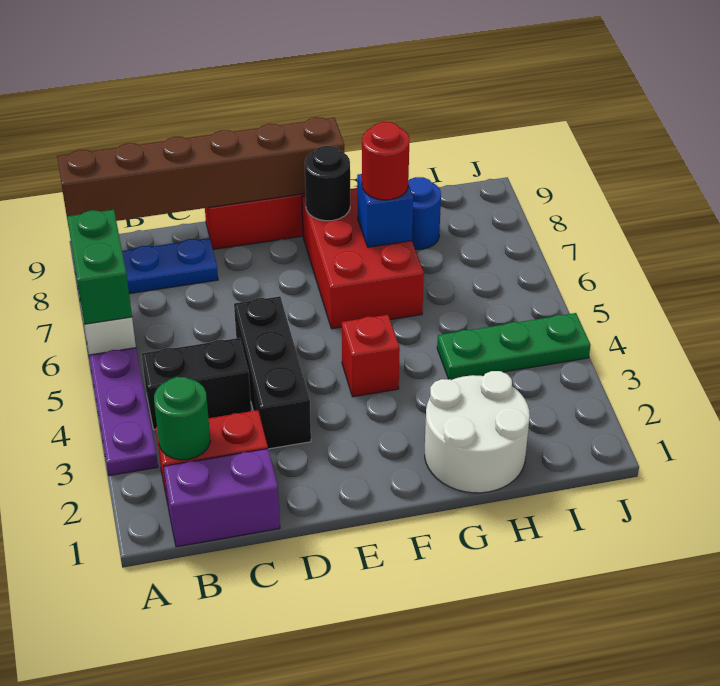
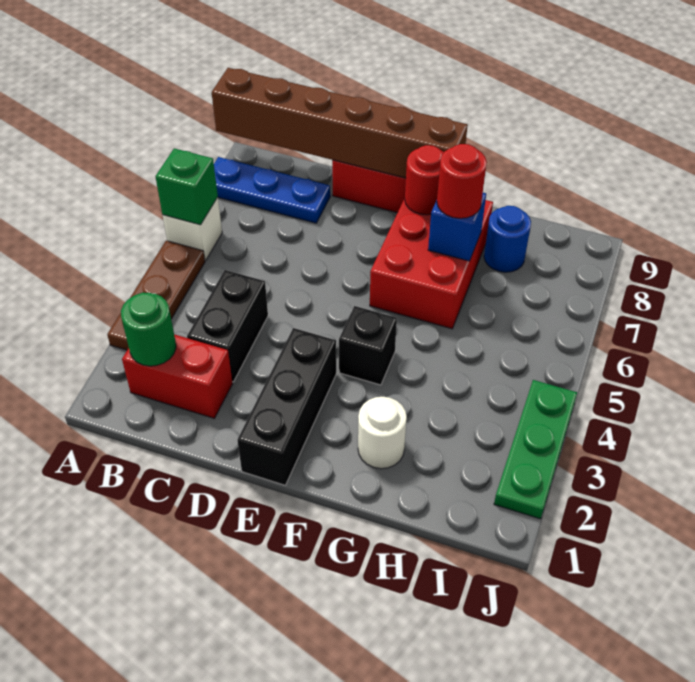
purple plate A3:A5 level 1 -> brown plate A3:A5 level 1
green brick A6:A7 level 2 -> green brick A6 level 2
purple brick B1:C1 level 1 -> none
black brick B4:C4 level 1 -> black brick C3:C4 level 1
black brick D3:D5 level 1 -> black brick E1:E3 level 1
red brick F4 level 1 -> black brick F4 level 1
black round brick F8 level 2 -> red round brick F8 level 2
white round brick G1:H2 level 1 -> white round brick G2 level 1
green plate H4:J4 level 1 -> green plate J2:J4 level 1

